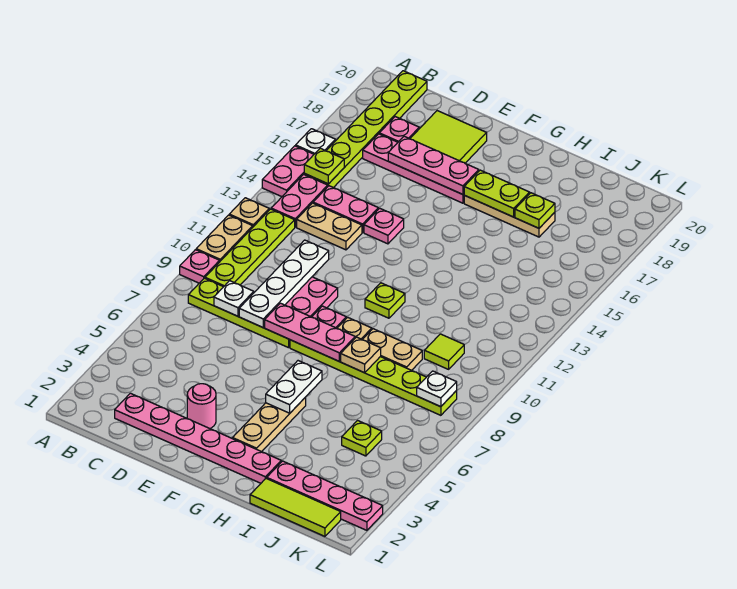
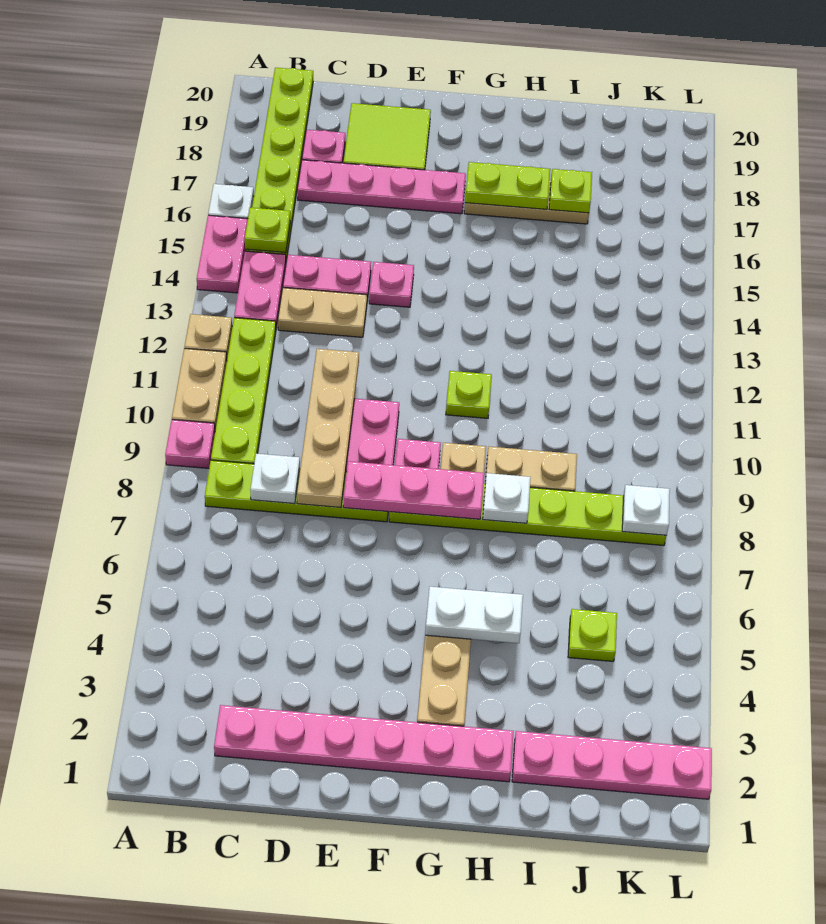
white plate D8:D11 level 2 -> tan plate D8:D11 level 2
pink plate D17:F17 level 2 -> none
pink round brick E3 level 1 -> none
white plate G5:G6 level 2 -> white plate G5:H5 level 2
tan plate H8 level 2 -> white plate H8 level 2
lime tile I1:K1 level 1 -> none
lime tile J10 level 1 -> none

